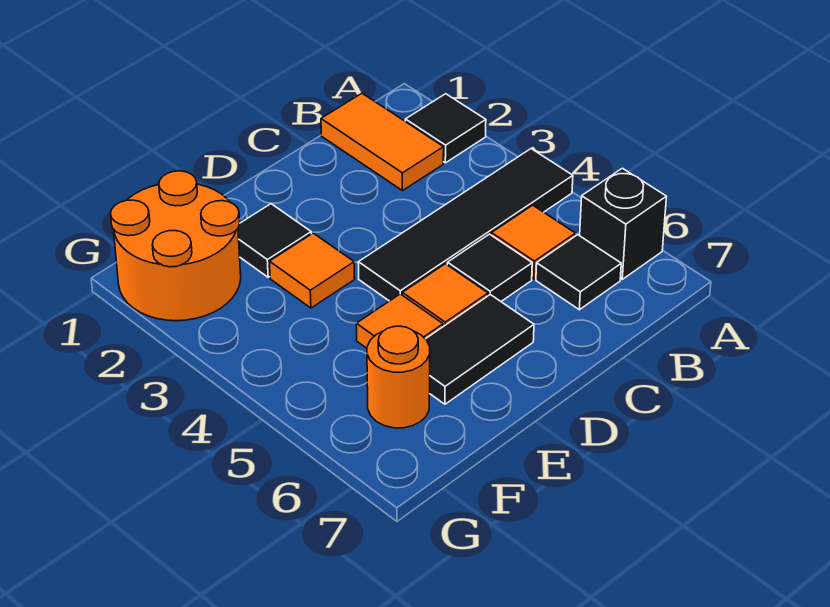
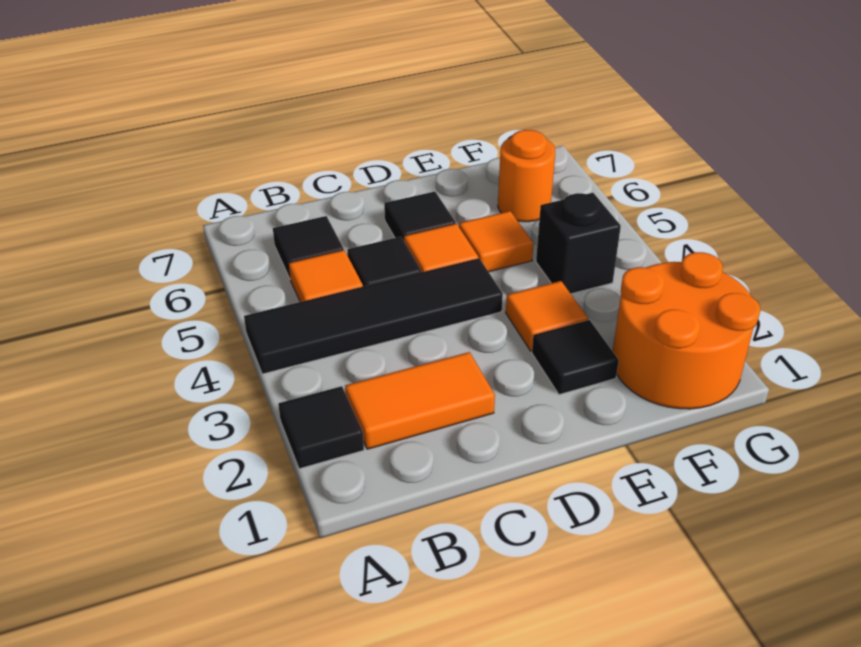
black brick A6 level 1 -> black brick F4 level 1
orange tile B1:B2 level 1 -> orange tile B2:C2 level 1
black tile D6:E6 level 1 -> black tile D6 level 1

